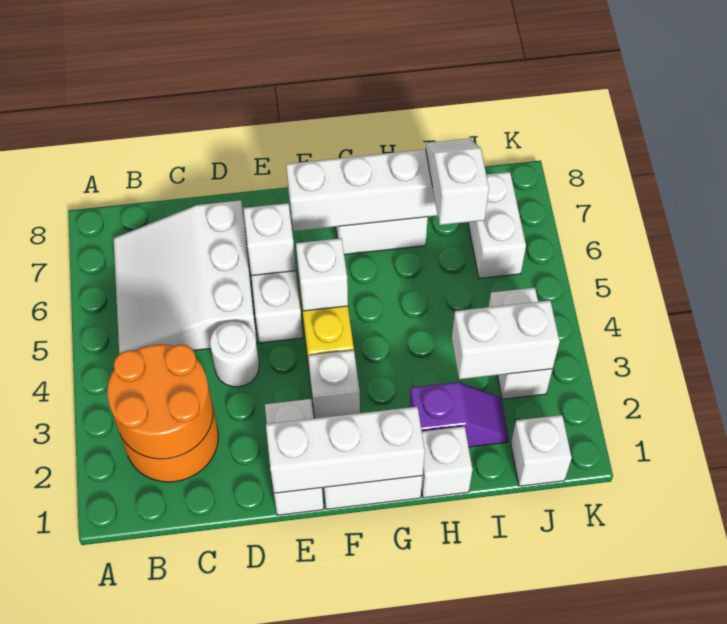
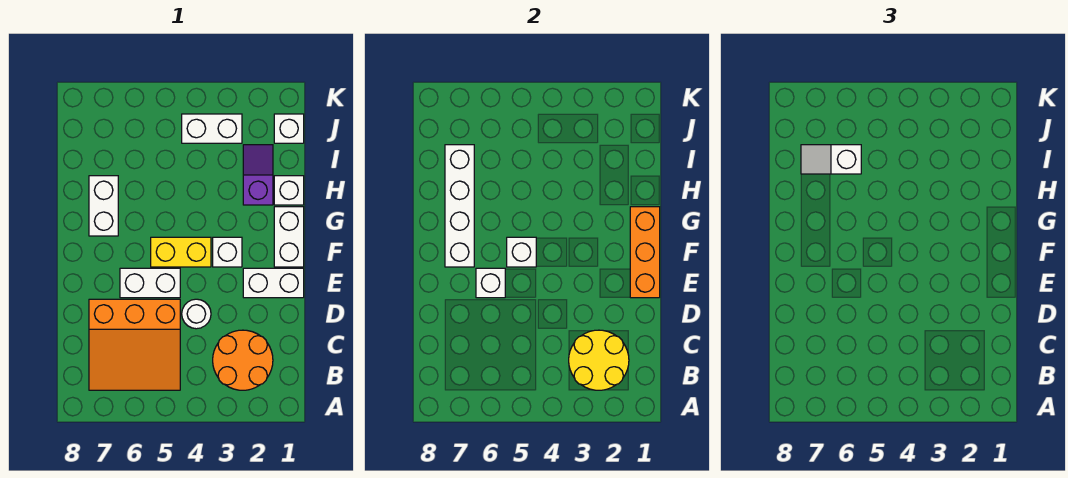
orange round brick B2:C3 level 2 -> yellow round brick B2:C3 level 2
white slope B5:D7 level 1 top D -> orange slope B5:D7 level 1 top D
white brick E1:G1 level 2 -> orange brick E1:G1 level 2
white brick I3:J3 level 2 -> none
white brick J6:J7 level 1 -> none

